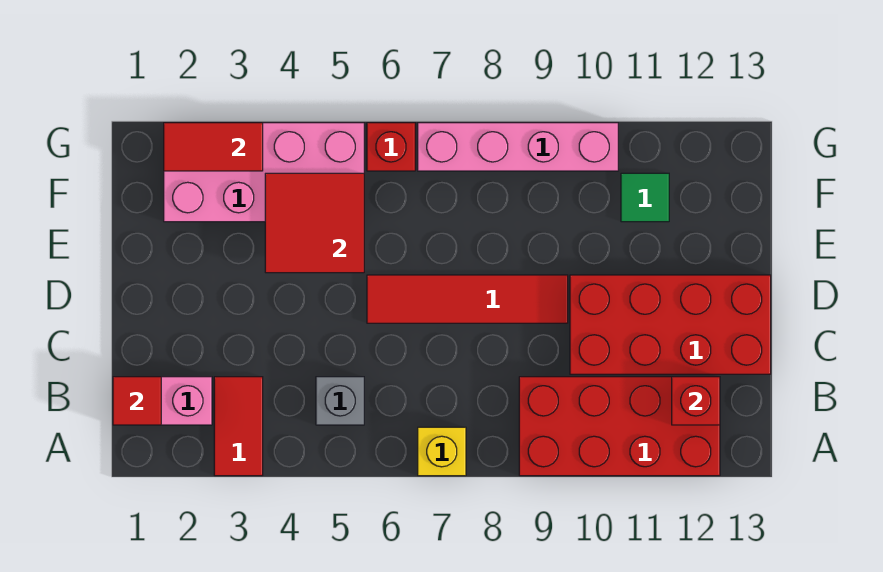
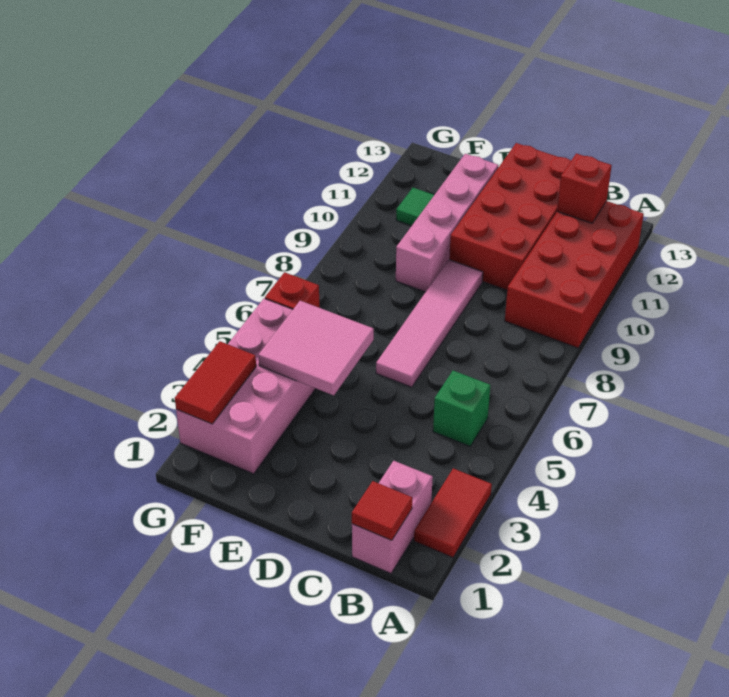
red tile A3:B3 level 1 -> red tile A2:A3 level 1
yellow brick A7 level 1 -> none
grey brick B5 level 1 -> green brick B5 level 1
red tile D6:D9 level 1 -> pink tile D6:D9 level 1
red tile E4:F5 level 2 -> pink tile E4:F5 level 2
pink brick G7:G10 level 1 -> pink brick E9:E12 level 1

